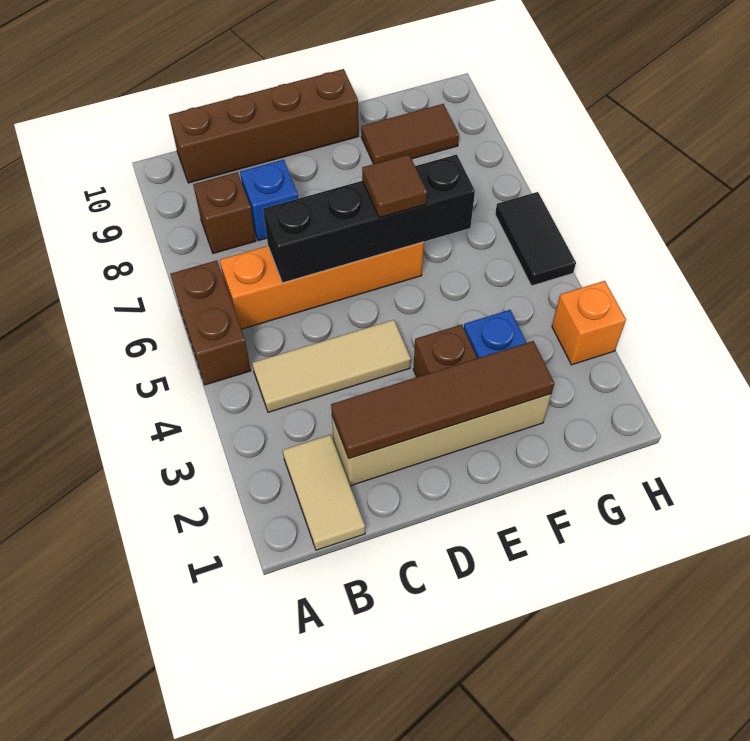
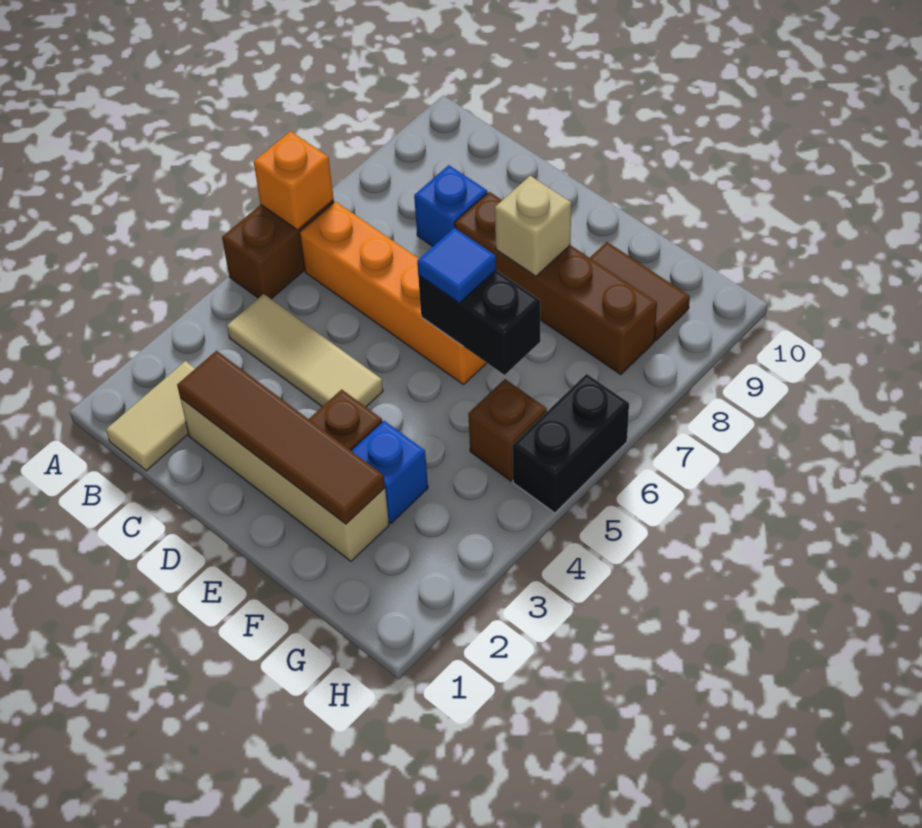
brown brick B8 level 1 -> brown brick G5 level 1
brown brick B10:E10 level 1 -> brown brick D8:G8 level 1
black brick C6:F6 level 2 -> black brick E6:F6 level 2
brown tile E6 level 3 -> blue tile E6 level 3
none -> tan brick E8 level 2
orange brick H3 level 1 -> orange brick A6 level 2
black tile H5:H6 level 1 -> black brick H5:H6 level 1

